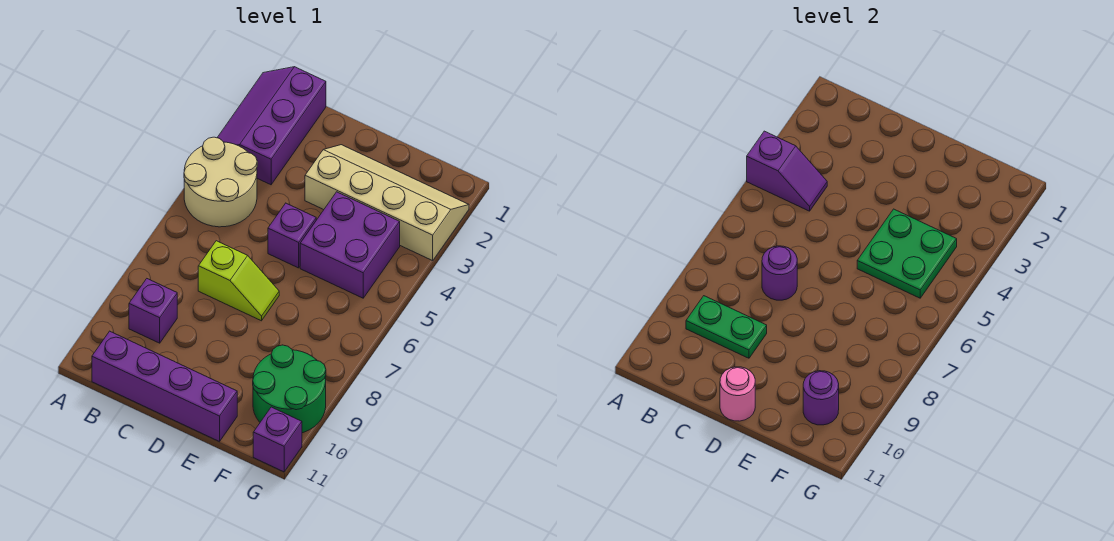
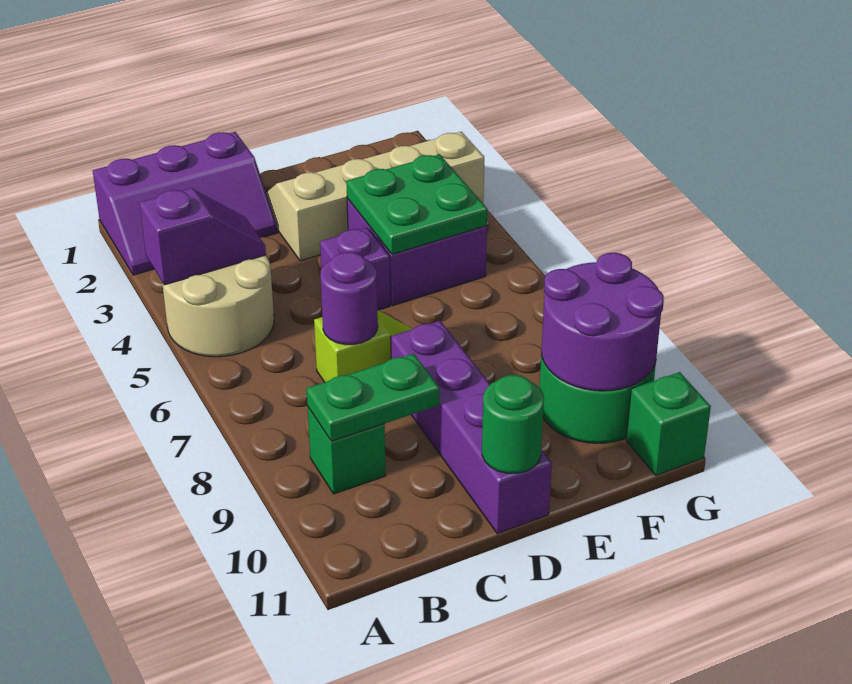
purple slope A1:B3 level 1 top B -> purple slope A1:C2 level 1 top 1
purple brick B9 level 1 -> green brick B9 level 1
purple brick B11:E11 level 1 -> purple brick D8:D11 level 1
pink round brick D11 level 2 -> green round brick D11 level 2
purple round brick F10 level 2 -> purple round brick F9:G10 level 2
purple brick G11 level 1 -> green brick G11 level 1

